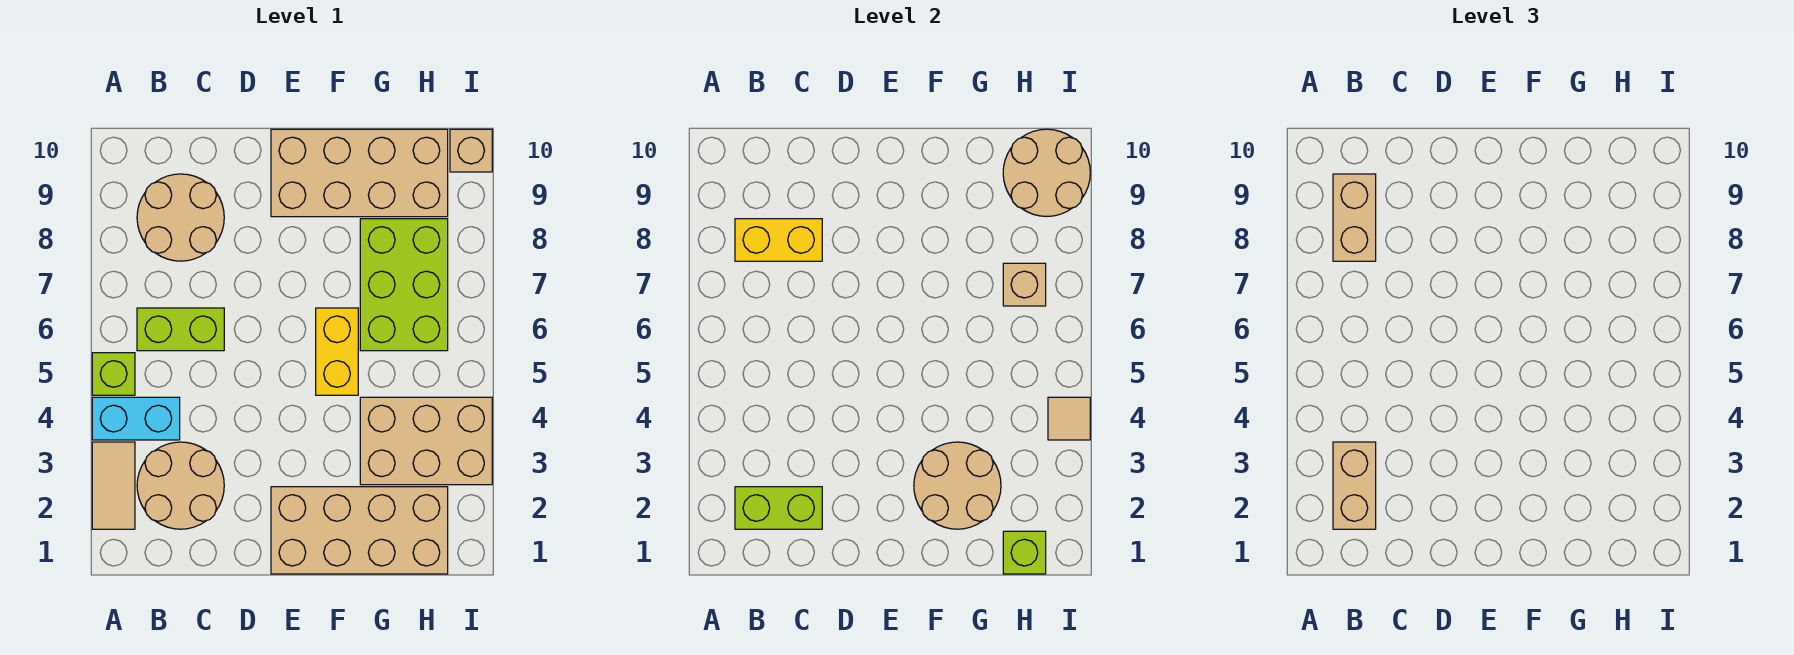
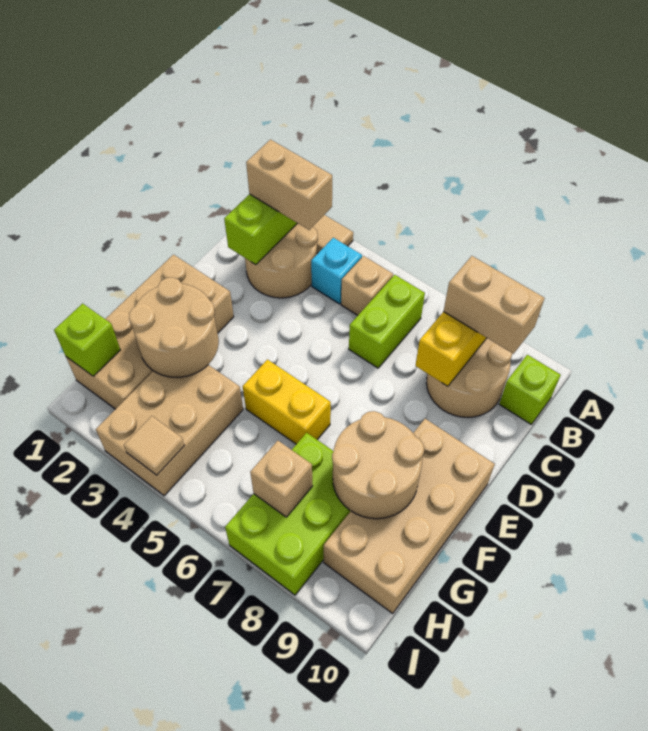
cyan brick A4:B4 level 1 -> cyan brick B4 level 1
lime brick A5 level 1 -> lime brick B10 level 1
lime brick G6:H8 level 1 -> lime brick G7:I8 level 1
tan round brick H9:I10 level 2 -> tan round brick F8:G9 level 2
tan brick I10 level 1 -> tan brick B5 level 1

